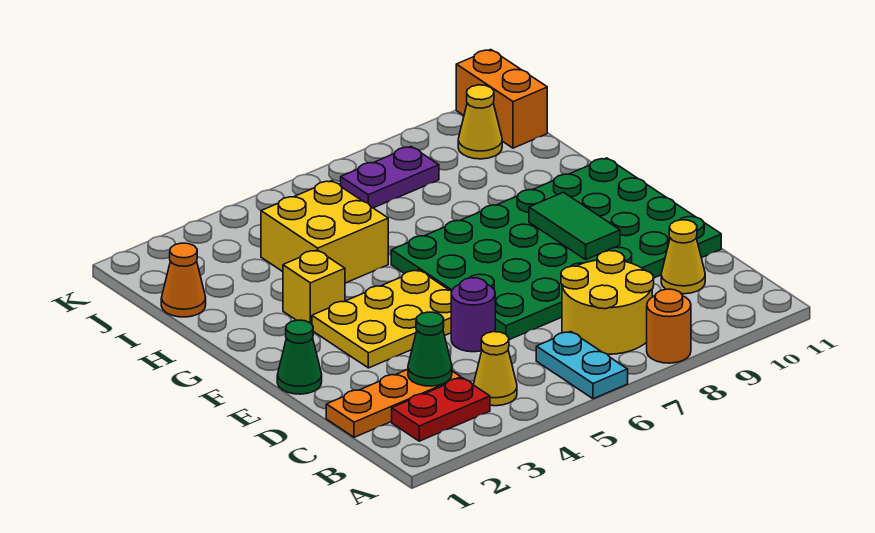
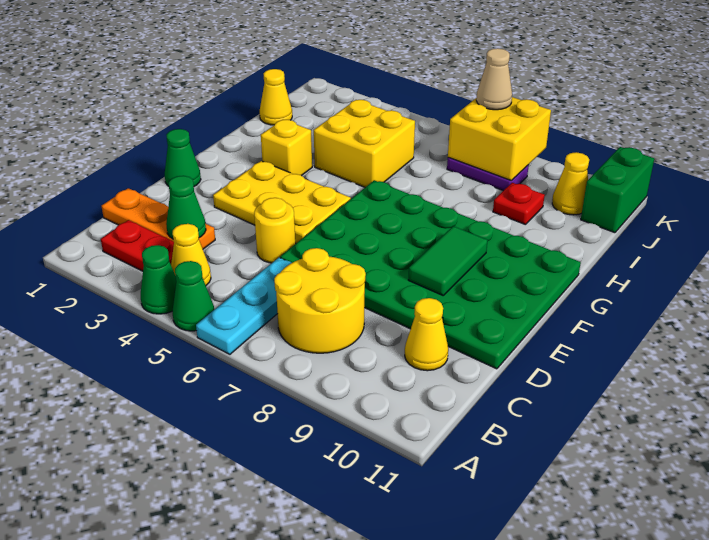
none -> green cone A4 level 1
none -> green cone A5 level 1
cyan plate A6:B6 level 1 -> cyan plate A6:C6 level 1
orange round brick A8 level 1 -> none
purple round brick D5 level 1 -> yellow round brick D5 level 1
orange cone I1 level 1 -> yellow cone I1 level 1
none -> red plate I9 level 1
none -> yellow brick J7:K8 level 2
orange brick J11:K11 level 1 -> green brick J11:K11 level 1
none -> tan cone K7 level 3

